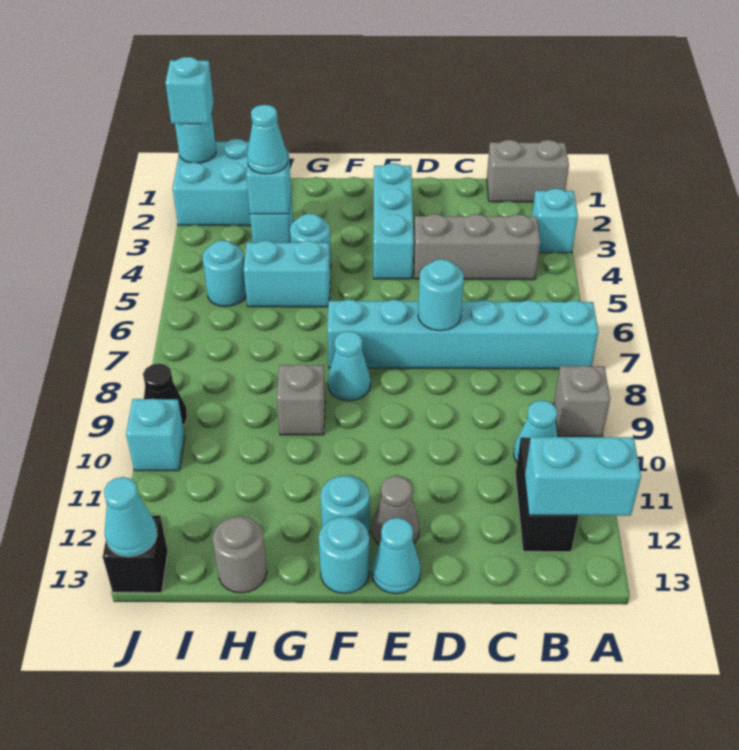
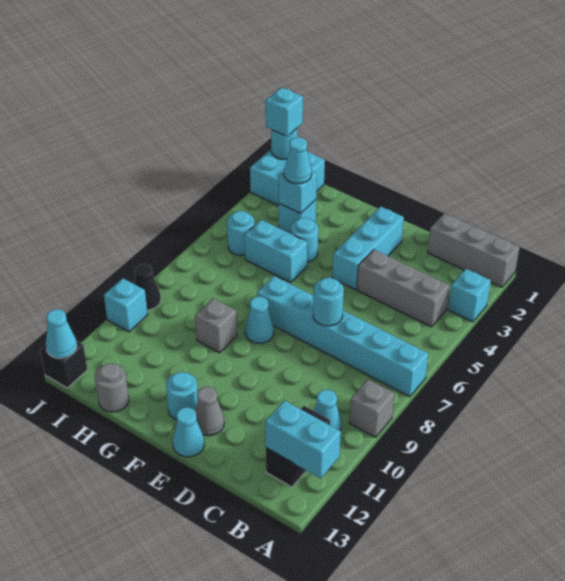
grey brick A1:B1 level 1 -> grey brick A1:C1 level 1
cyan round brick F13 level 1 -> none

